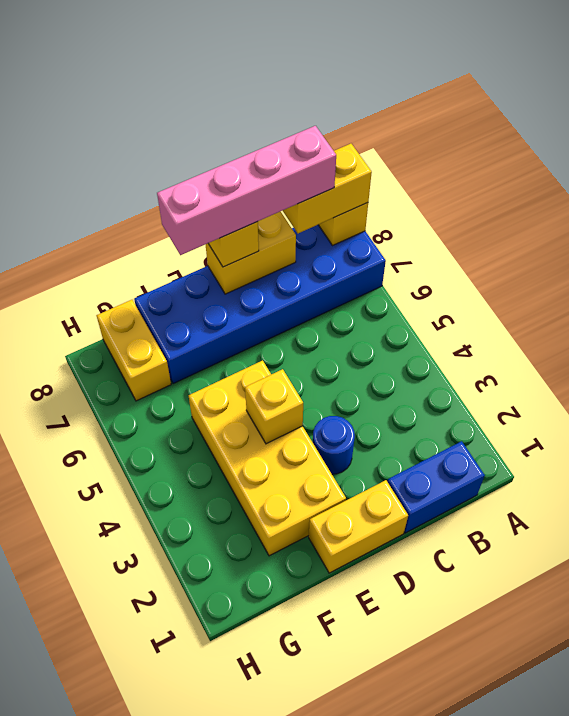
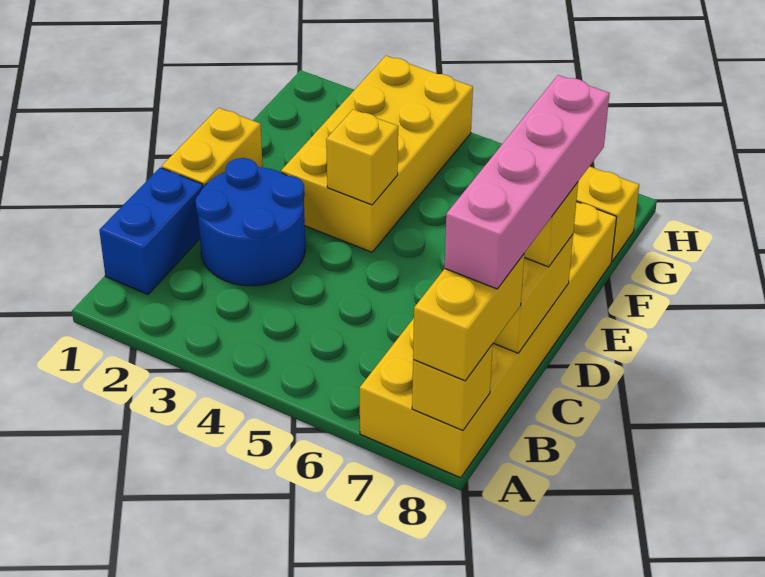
blue brick A7:F8 level 1 -> yellow brick A7:F8 level 1
blue round brick D3 level 1 -> blue round brick C2:D3 level 1
yellow brick E2:F5 level 1 -> yellow brick E3:H4 level 1

